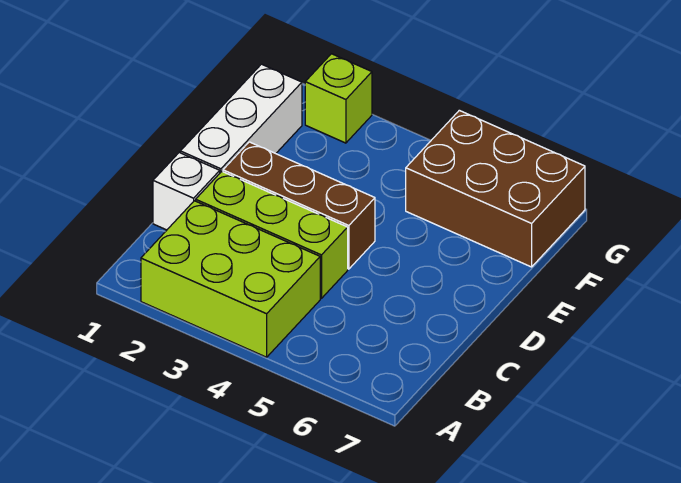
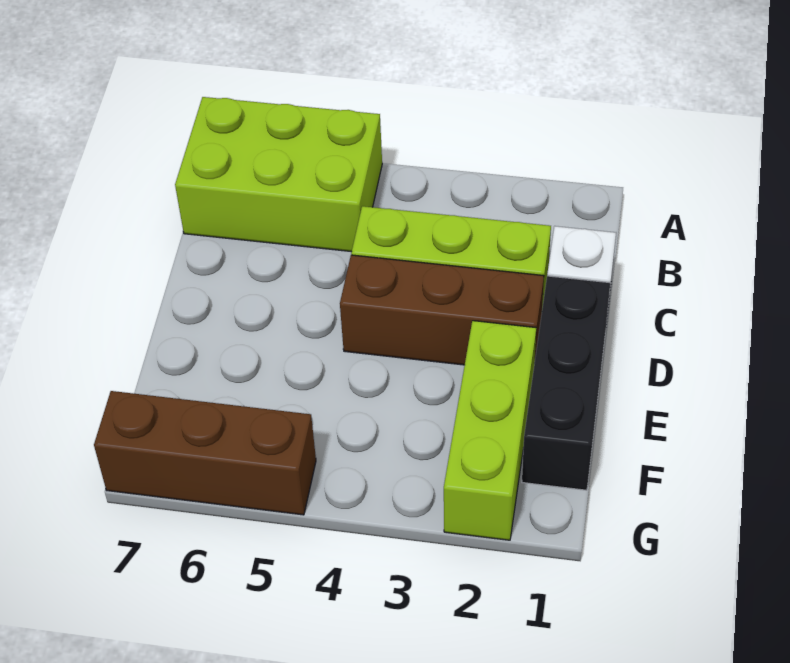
lime brick A2:B4 level 1 -> lime brick A5:B7 level 1
white brick D1:F1 level 1 -> black brick D1:F1 level 1
brown brick F5:G7 level 1 -> brown brick G5:G7 level 1
lime brick G2 level 1 -> lime brick E2:G2 level 1

